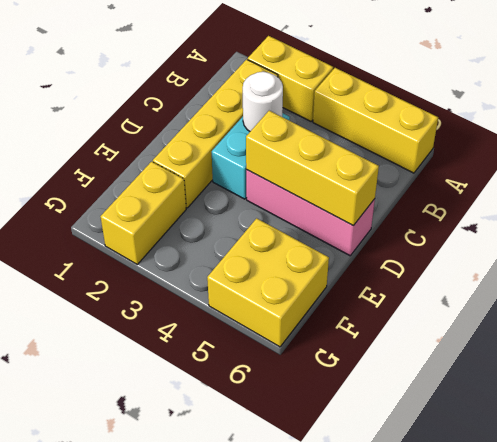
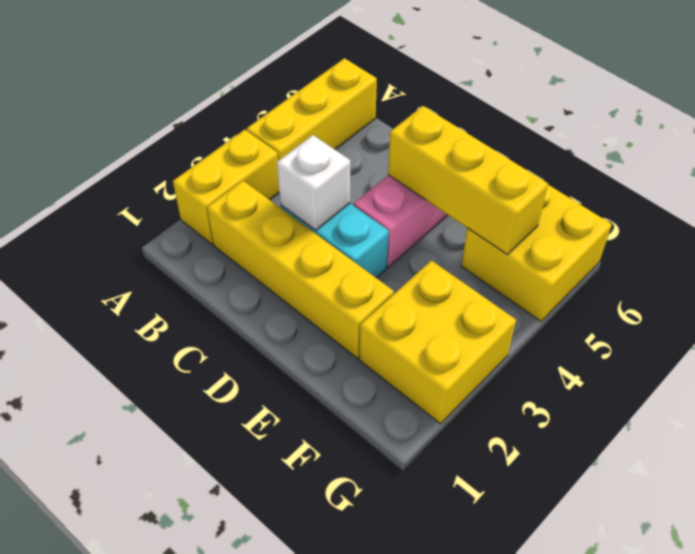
white round brick C3 level 2 -> white brick C3 level 2
yellow brick D4:D6 level 2 -> yellow brick D5:F5 level 2
yellow brick F2:G2 level 1 -> yellow brick F2:G3 level 1

